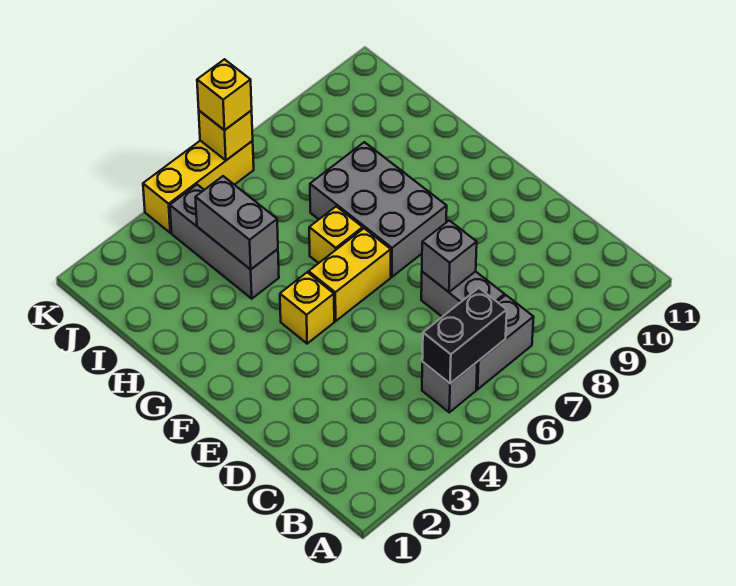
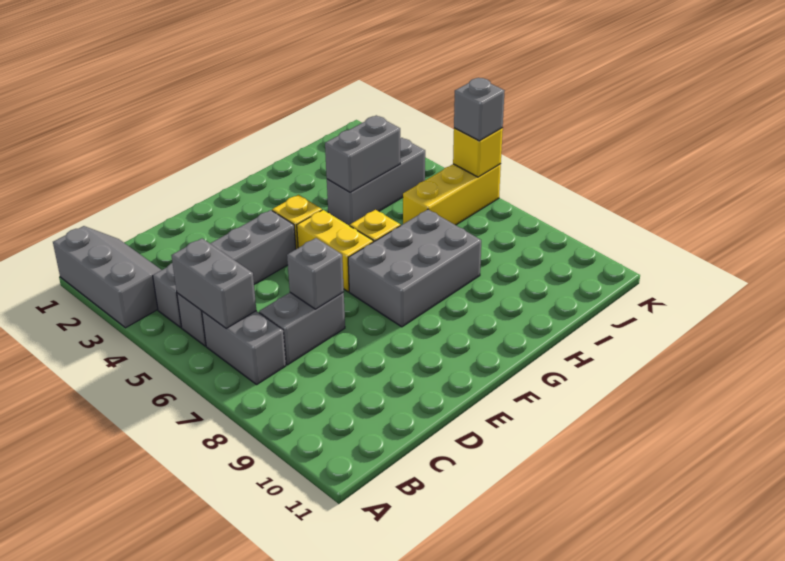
none -> grey slope A1:B3 level 1 top A
none -> grey brick B4:E4 level 1
black brick B5:B6 level 2 -> grey brick B5:B6 level 2
yellow brick K4:K6 level 1 -> yellow brick I6:K6 level 1
yellow brick K6 level 3 -> grey brick K6 level 3

